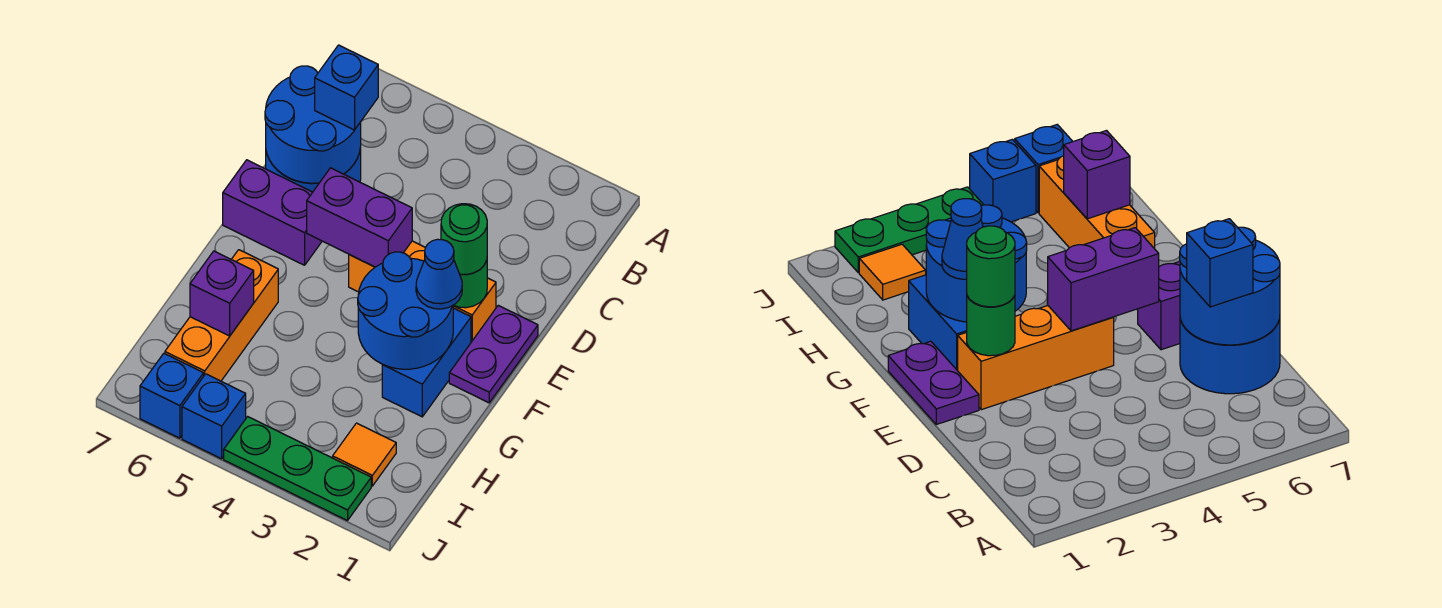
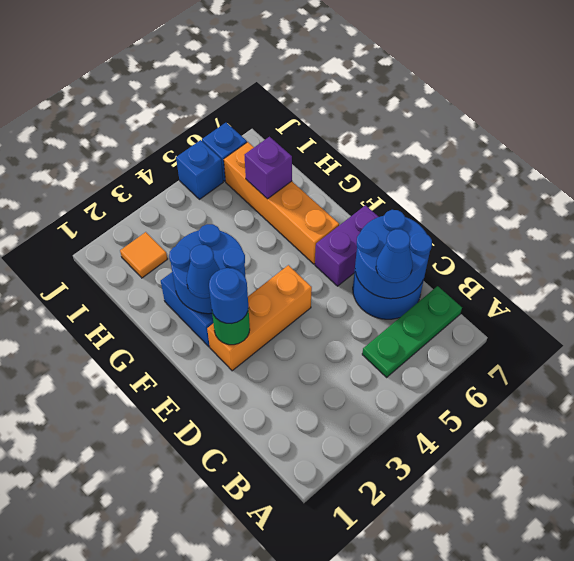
blue brick C6 level 3 -> blue cone C6 level 3
purple plate E1:F1 level 1 -> none
green round brick E2 level 3 -> blue round brick E2 level 3
purple brick E4:E5 level 2 -> none
orange brick G6:I6 level 1 -> orange brick F6:I6 level 1
green plate J2:J4 level 1 -> green plate B5:B7 level 1

